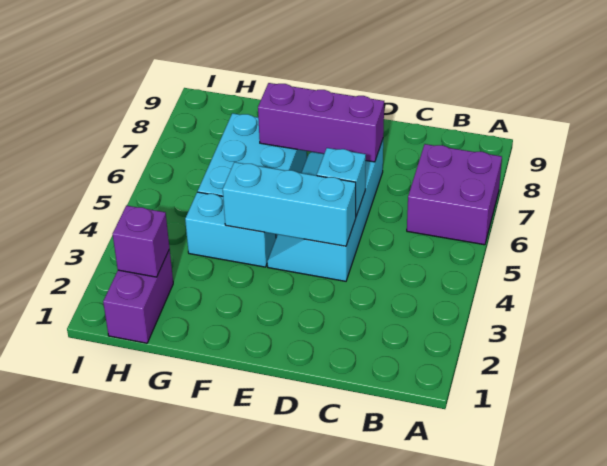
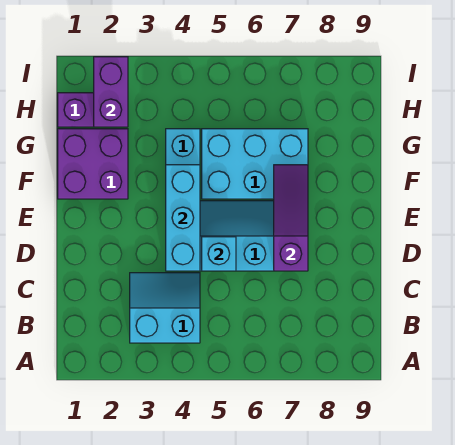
purple brick A6:B7 level 1 -> purple brick F1:G2 level 1
none -> cyan slope B3:C4 level 1 top B
purple brick D7:F7 level 2 -> purple slope D7:F7 level 2 top D
purple brick H2 level 2 -> purple brick H2:I2 level 2

